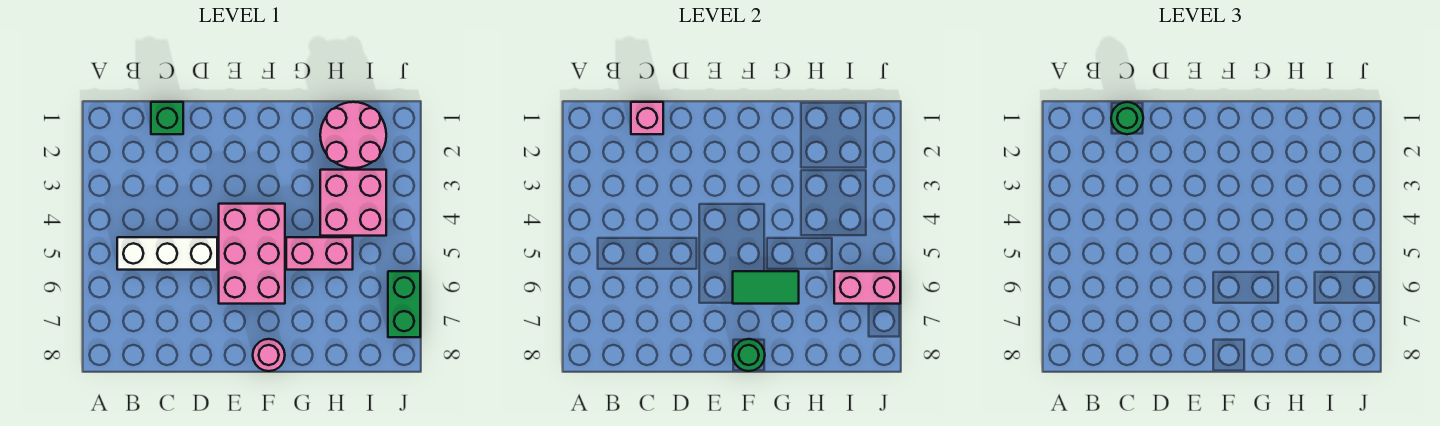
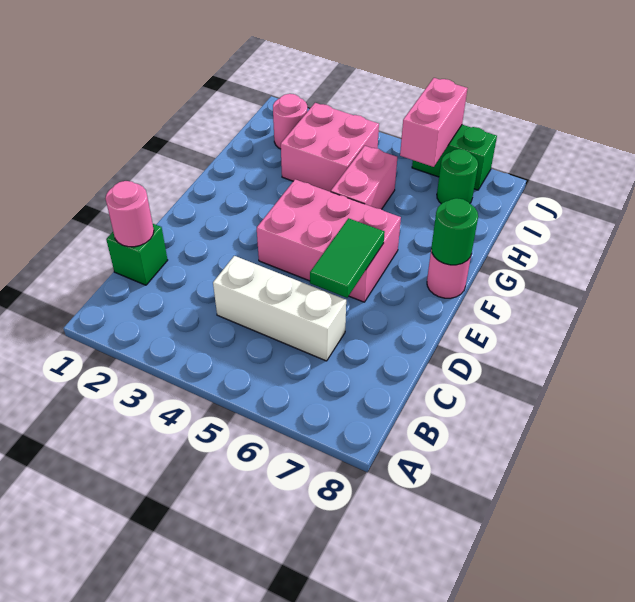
white brick B5:D5 level 1 -> white brick C4:C6 level 1
pink brick C1 level 2 -> pink round brick C1 level 2
green round brick C1 level 3 -> green round brick I7 level 1
green tile F6:G6 level 2 -> green tile D6:E6 level 2
pink round brick H1:I2 level 1 -> pink round brick I2 level 1

